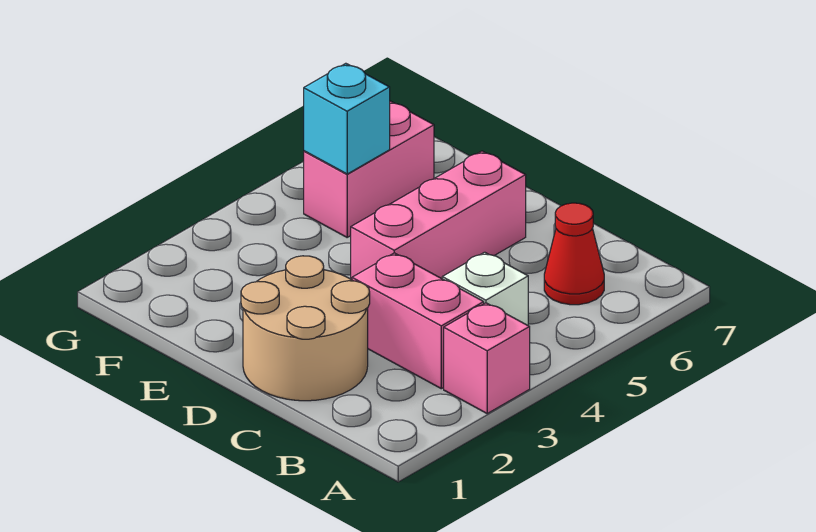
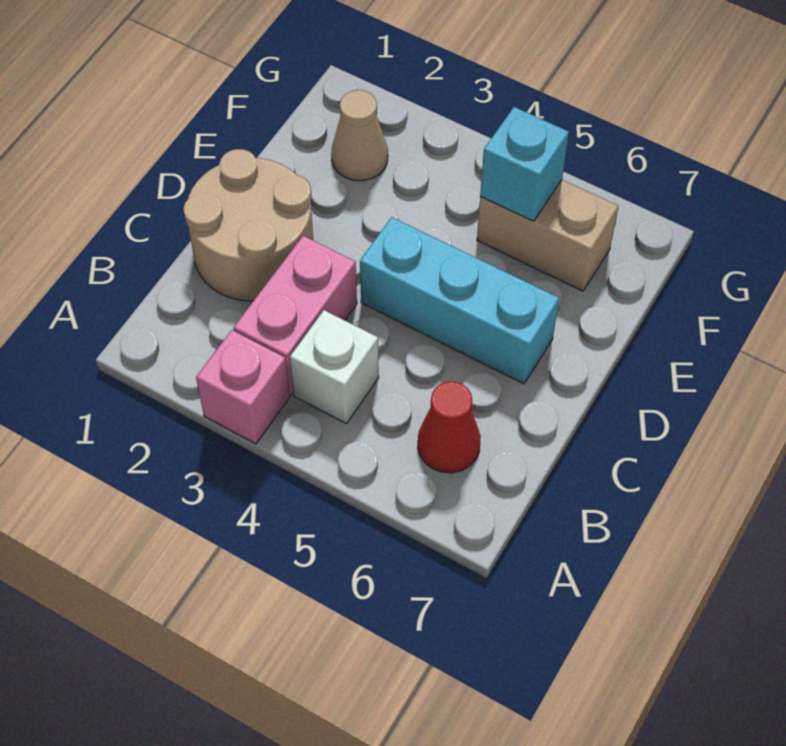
pink brick D4:D6 level 1 -> cyan brick D4:D6 level 1
none -> tan cone F2 level 1
pink brick F5:F6 level 1 -> tan brick F5:F6 level 1

